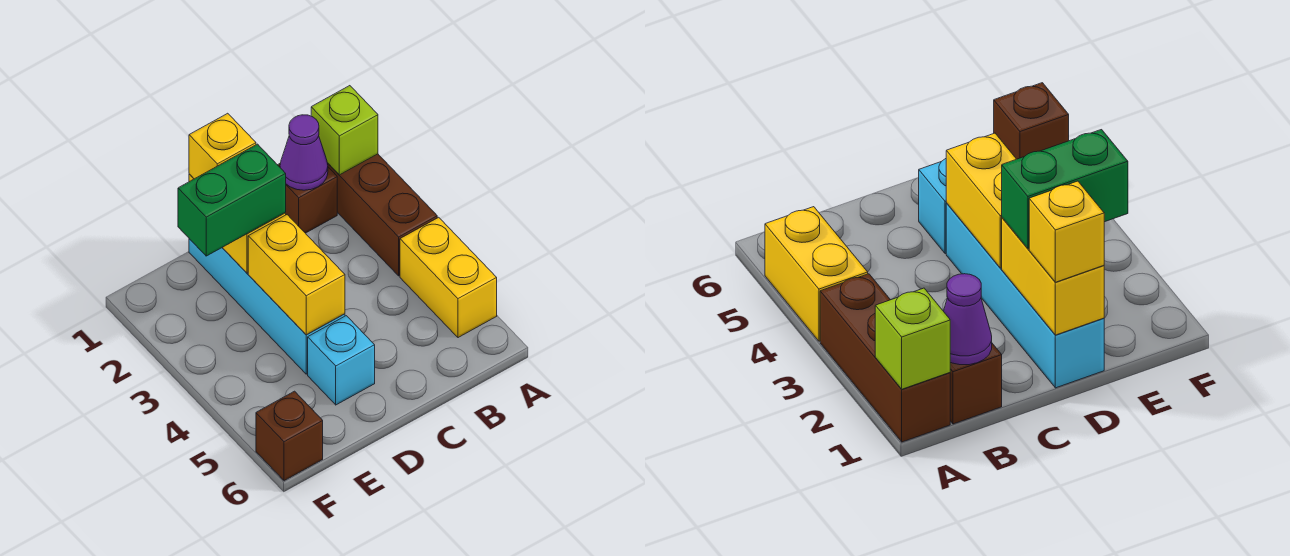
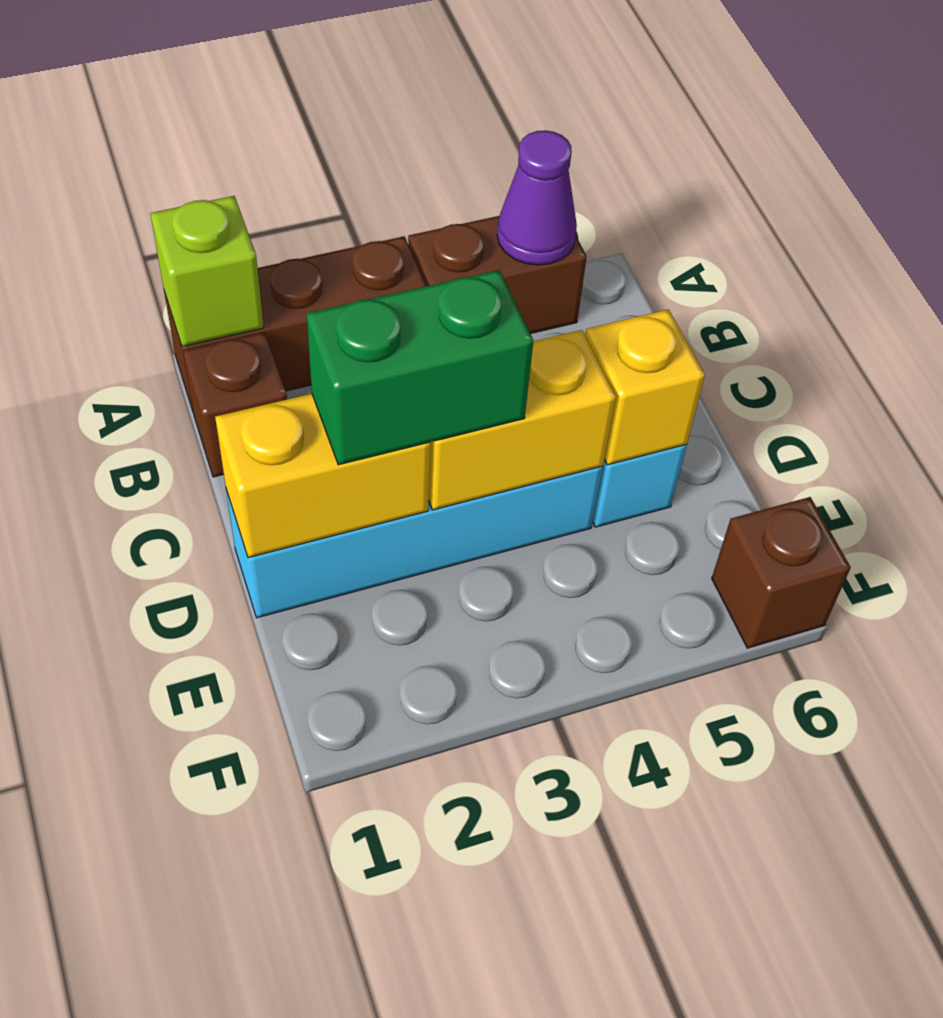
yellow brick A4:A5 level 1 -> brown brick A4:A5 level 1
purple cone B1 level 2 -> purple cone A5 level 2
yellow brick D1 level 3 -> yellow brick D5 level 2
green brick D2:E2 level 3 -> green brick D2:D3 level 3

